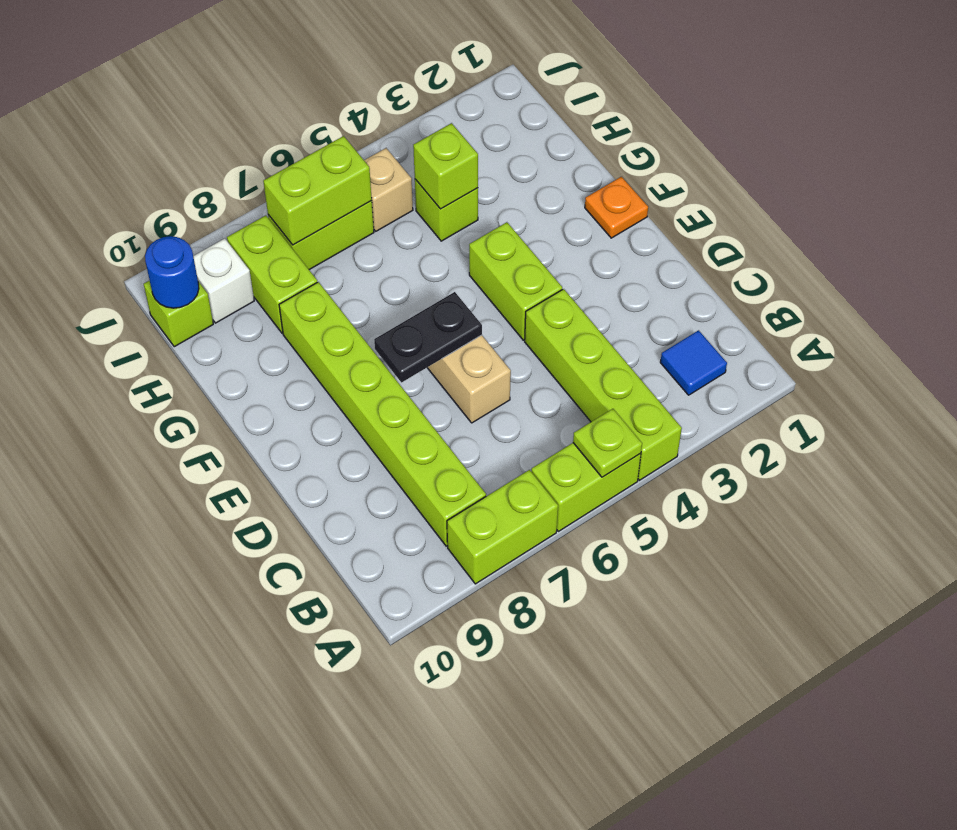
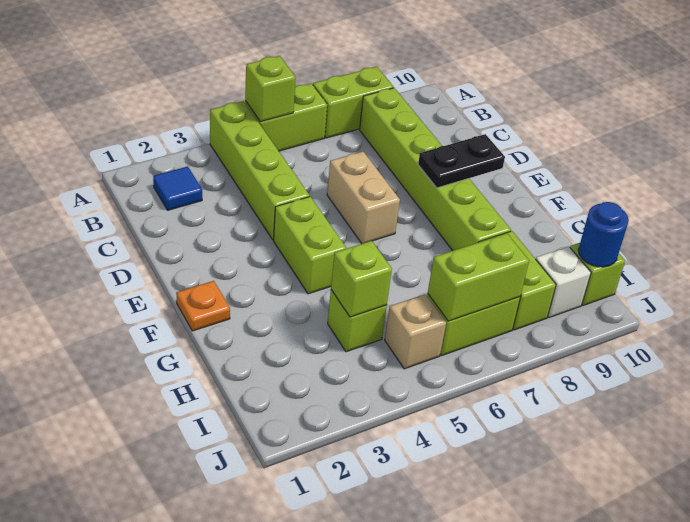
lime plate A5 level 2 -> lime brick A5 level 2
black plate E6:E7 level 2 -> black plate E8:E9 level 2

